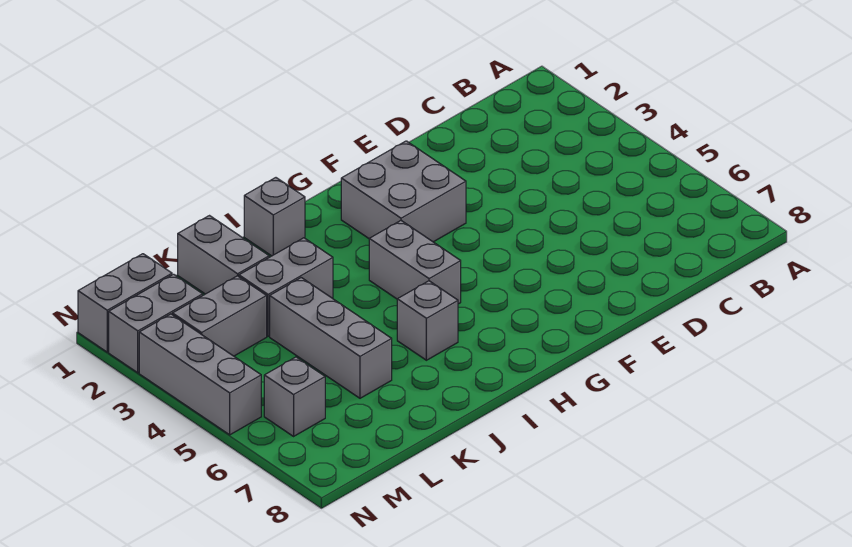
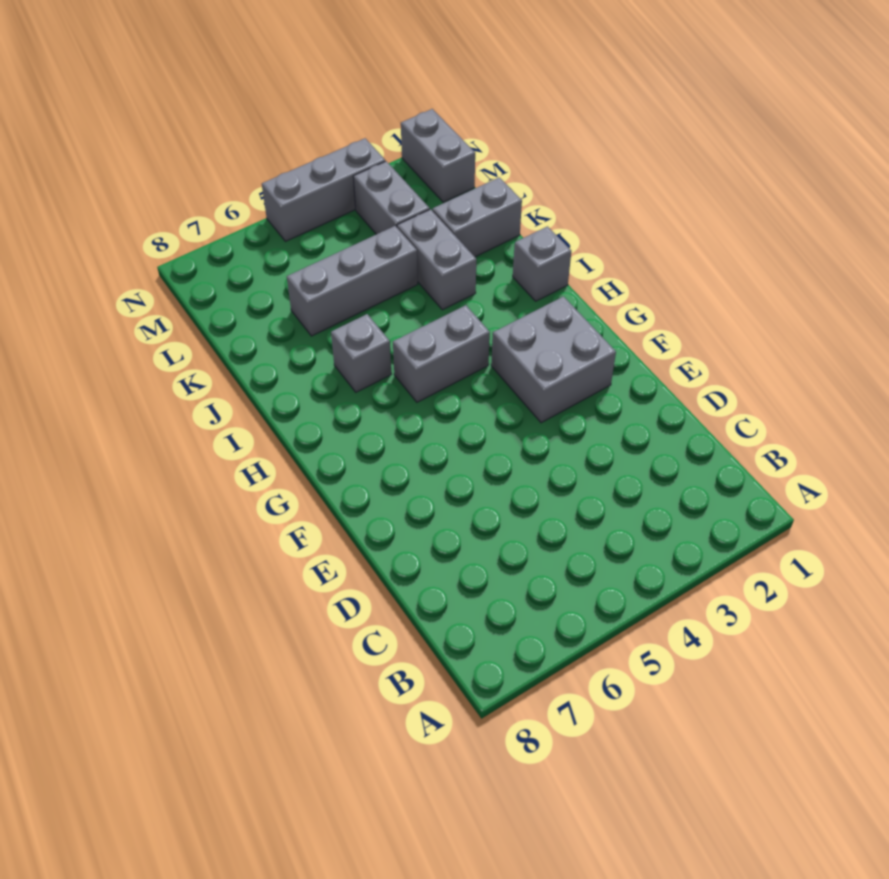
grey brick M2:N2 level 1 -> none
grey brick M6 level 1 -> none

